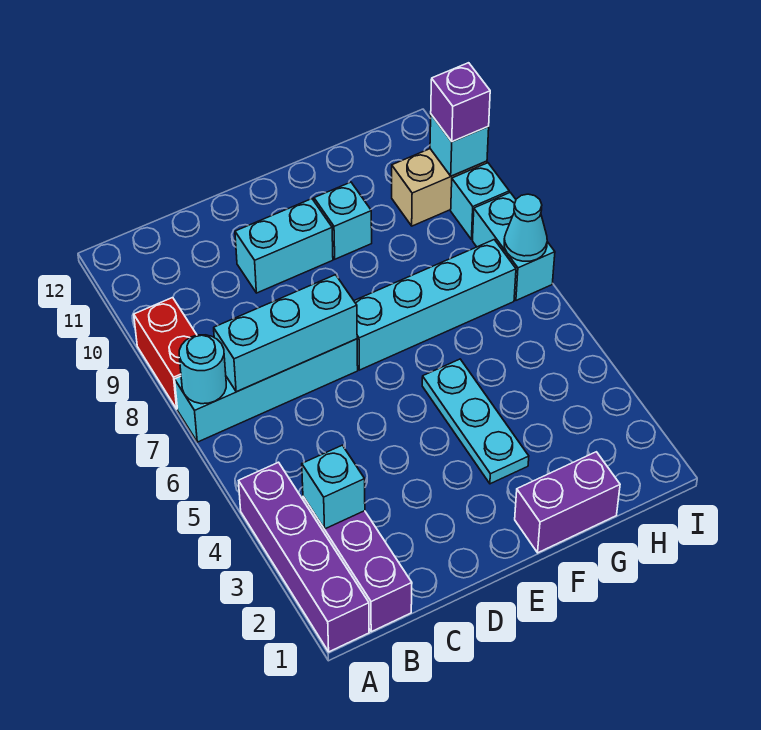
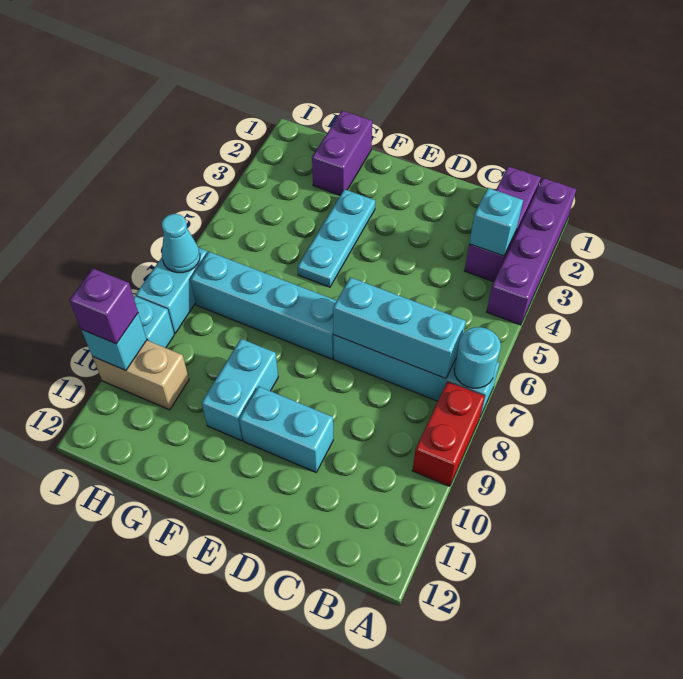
purple brick F1:G1 level 1 -> purple brick G1:G2 level 1
cyan brick F10 level 1 -> cyan brick F9:F10 level 1

